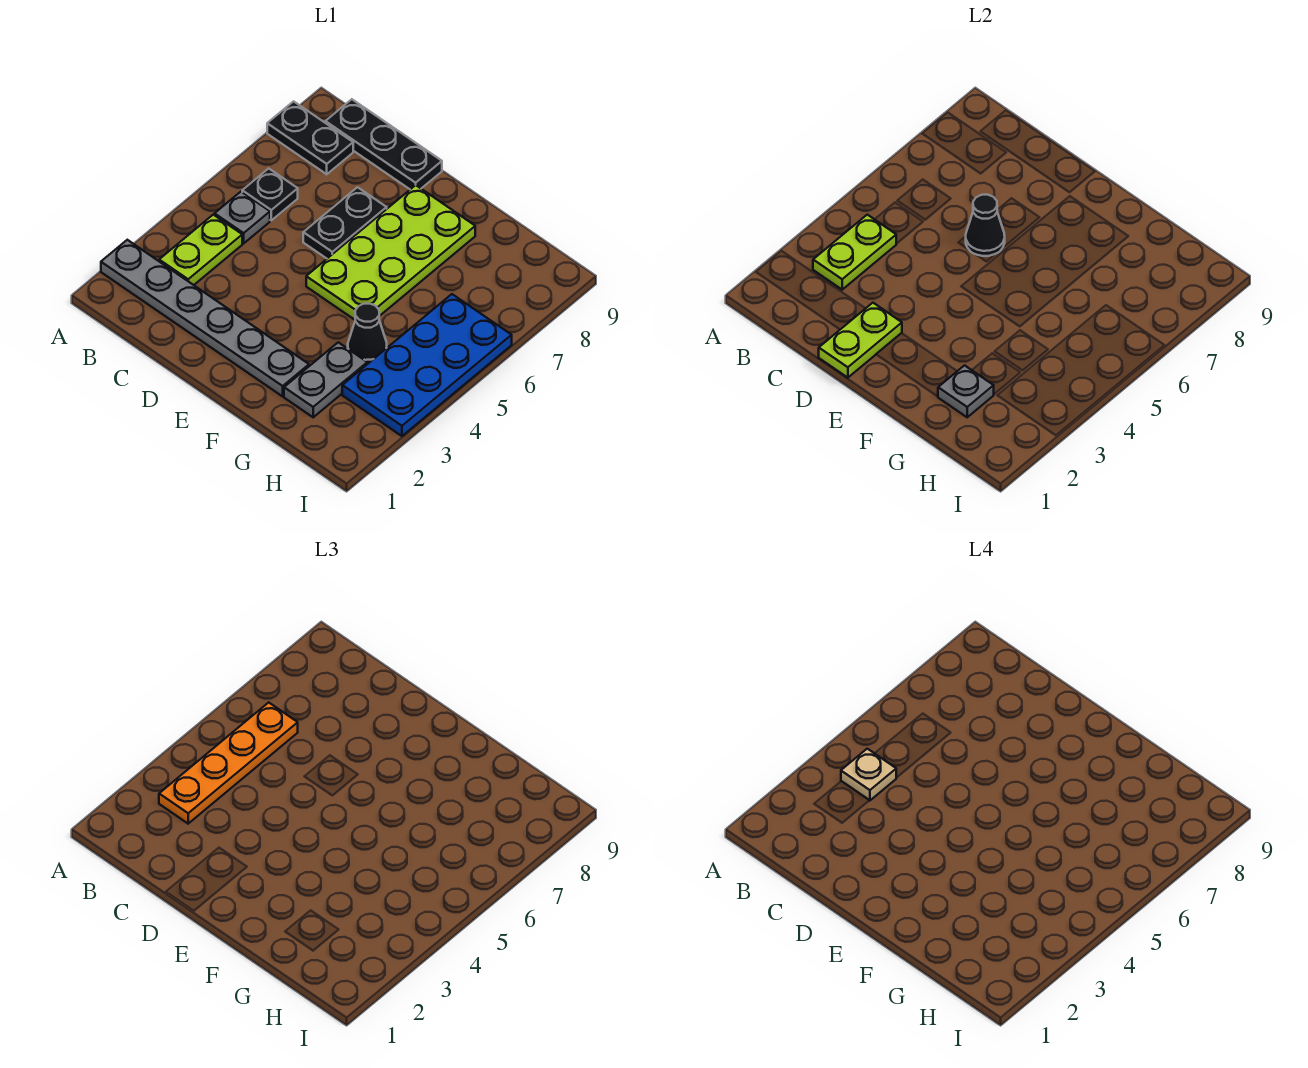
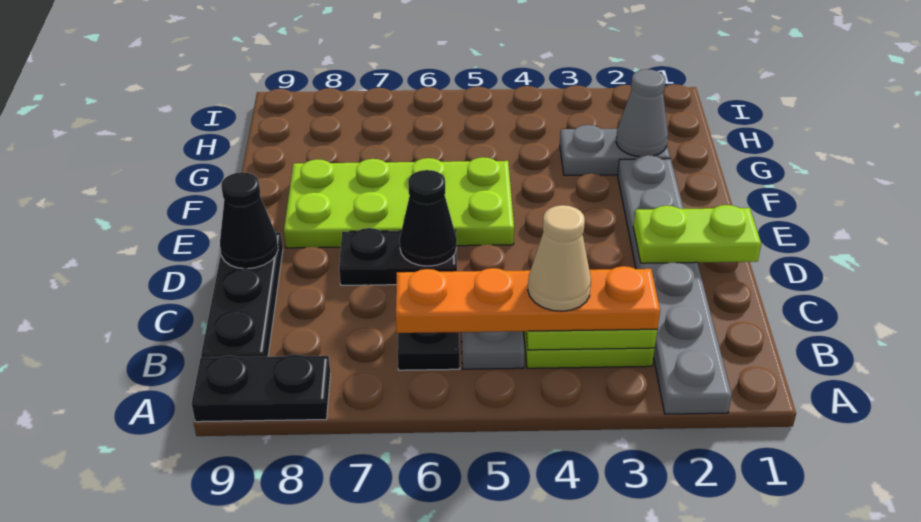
black plate A8:B8 level 1 -> black plate A8:A9 level 1
tan plate B4 level 4 -> tan cone B4 level 4
grey plate G2 level 2 -> grey cone G2 level 2
black cone G4 level 1 -> black cone D9 level 2
blue plate H3:I6 level 1 -> none

